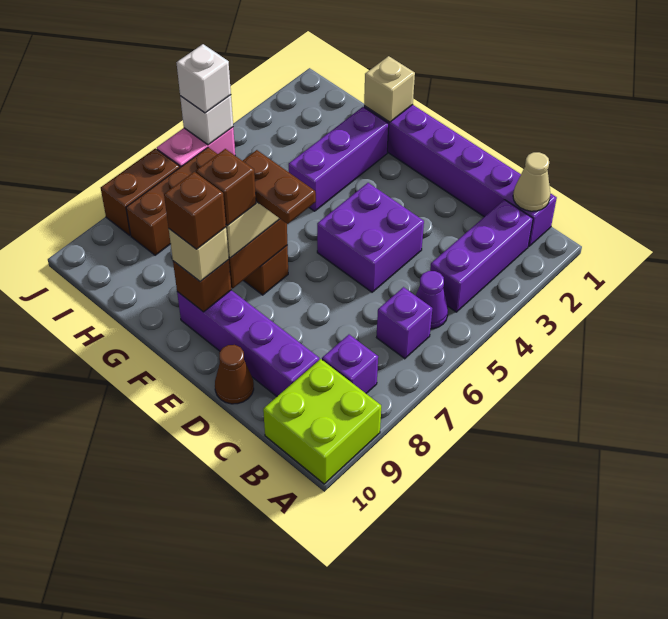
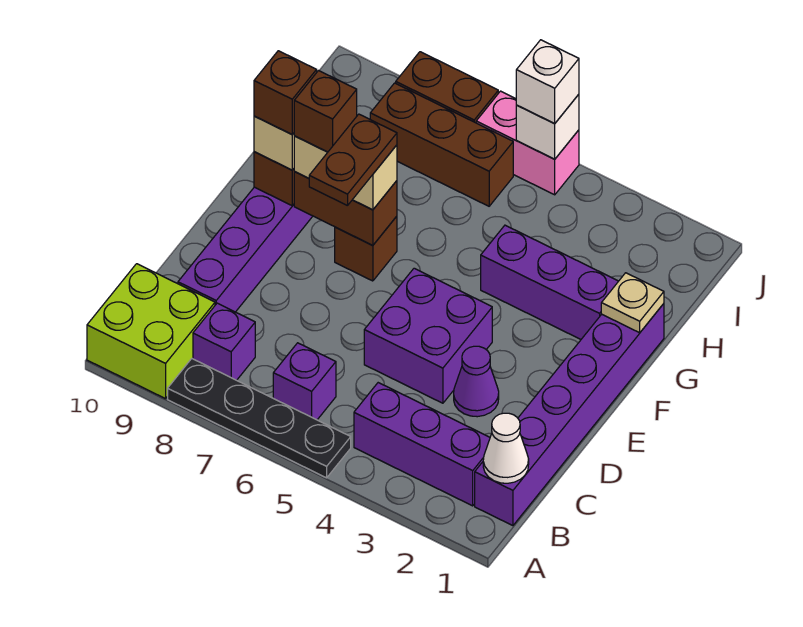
none -> black plate A5:A8 level 1
tan cone B1 level 2 -> white cone B1 level 2
purple cone B5 level 1 -> purple cone D3 level 1
brown cone D10 level 1 -> none
tan brick G1 level 2 -> tan plate G1 level 2

